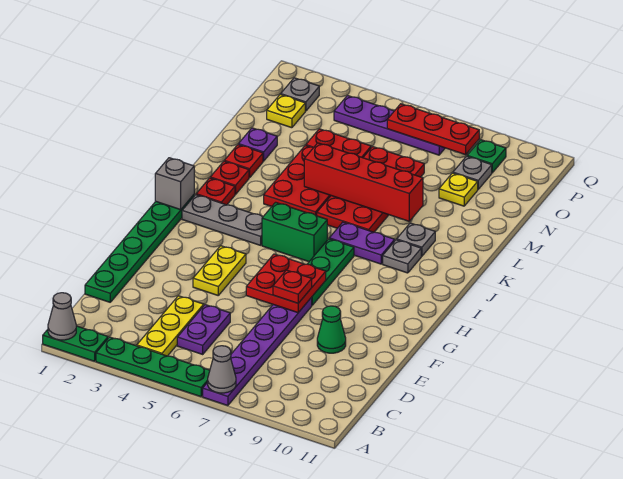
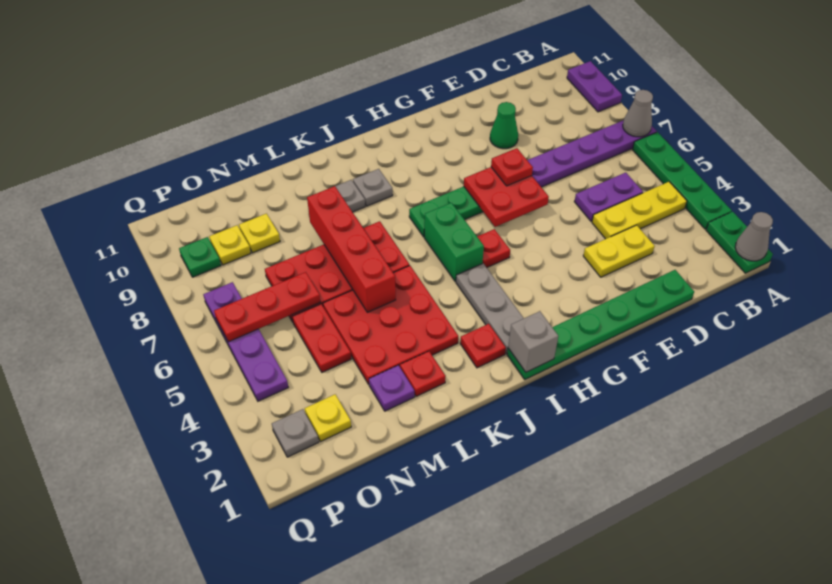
yellow plate F4:G4 level 1 -> yellow plate D3:E3 level 1
purple plate J7:J8 level 1 -> purple plate A9:A10 level 1
red plate K2 level 1 -> red plate H5 level 1
red plate K4:M5 level 1 -> red plate K3:M5 level 1
grey plate O9 level 1 -> yellow plate O9 level 1
red plate P6:P8 level 2 -> red plate N6:P6 level 2

